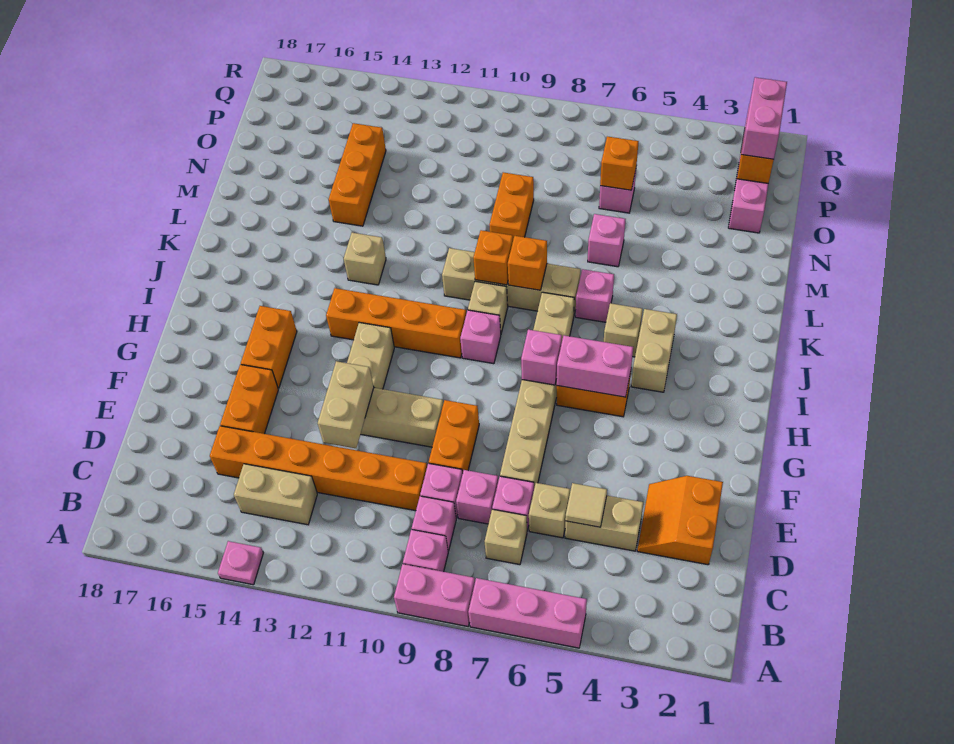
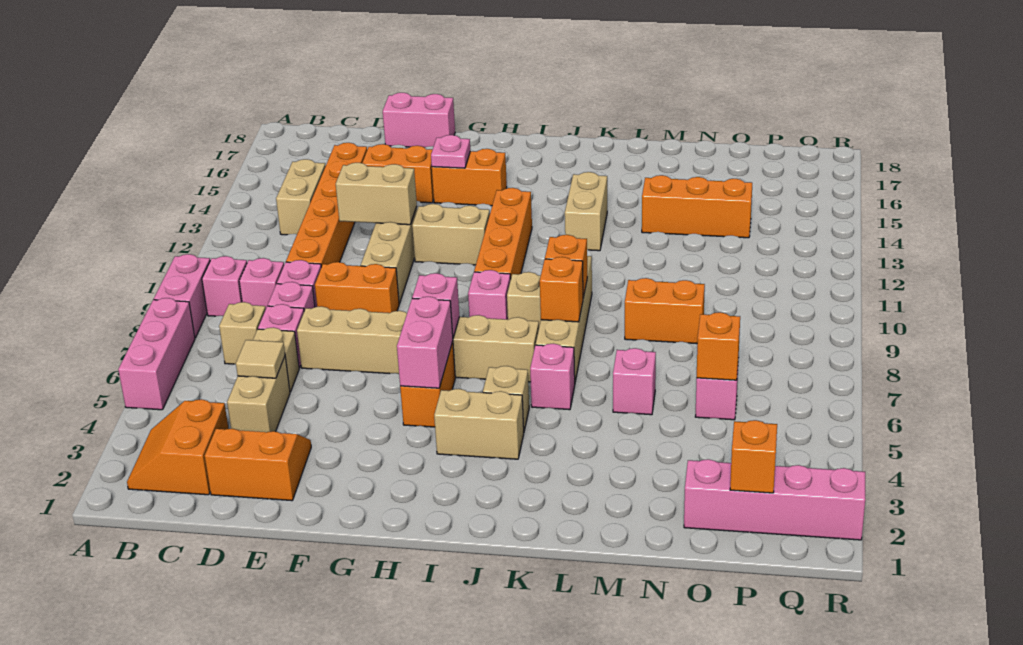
pink plate A14 level 1 -> pink plate G15 level 2
none -> orange slope B2:C3 level 1 top C
tan brick K13 level 1 -> tan brick K13:K14 level 1
pink brick P2:Q2 level 3 -> pink brick E18:F18 level 1

